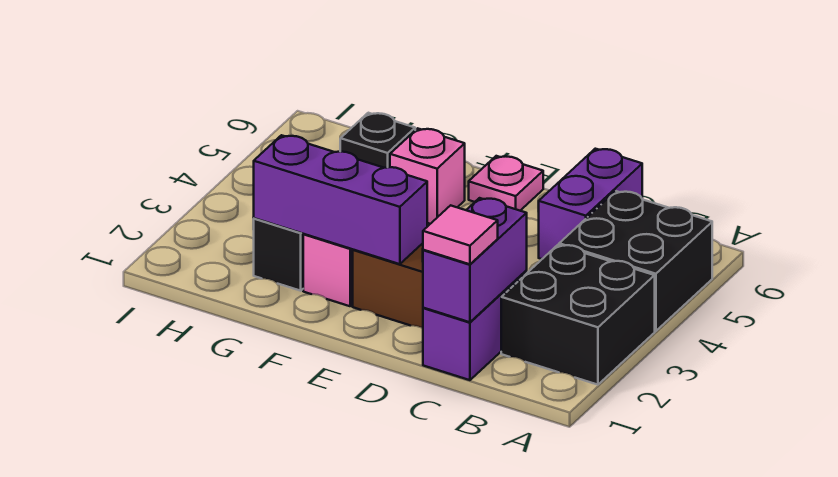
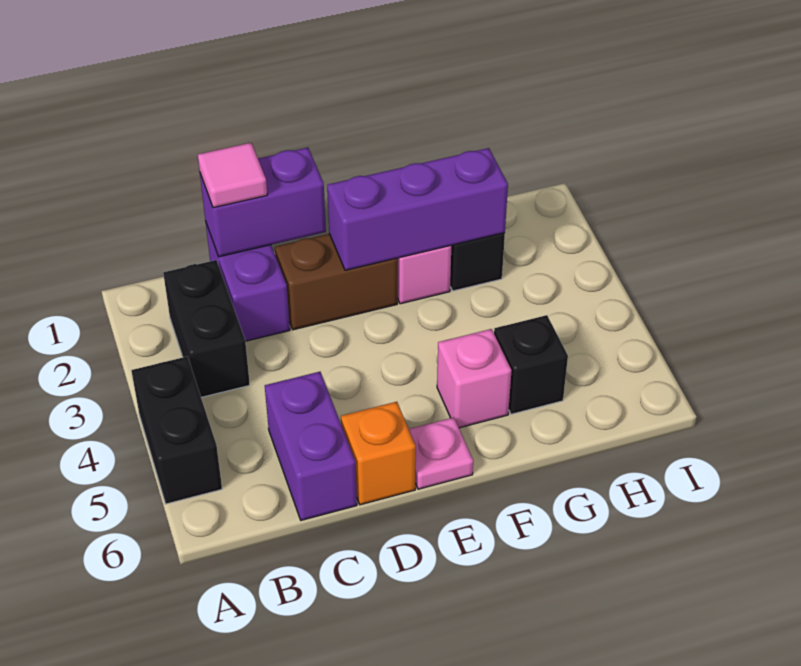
black brick A2:B3 level 1 -> black brick B2:B3 level 1
black brick A4:B5 level 1 -> black brick A4:A5 level 1
purple brick C1:C2 level 2 -> purple brick C1:D1 level 2
none -> orange brick D6 level 1

